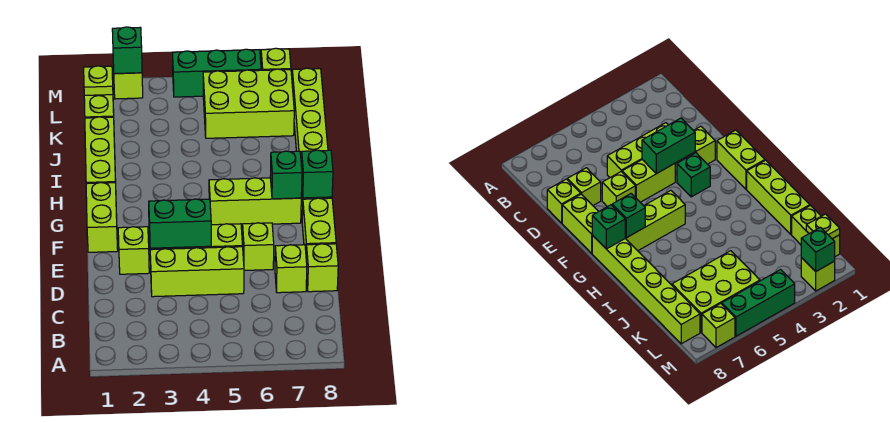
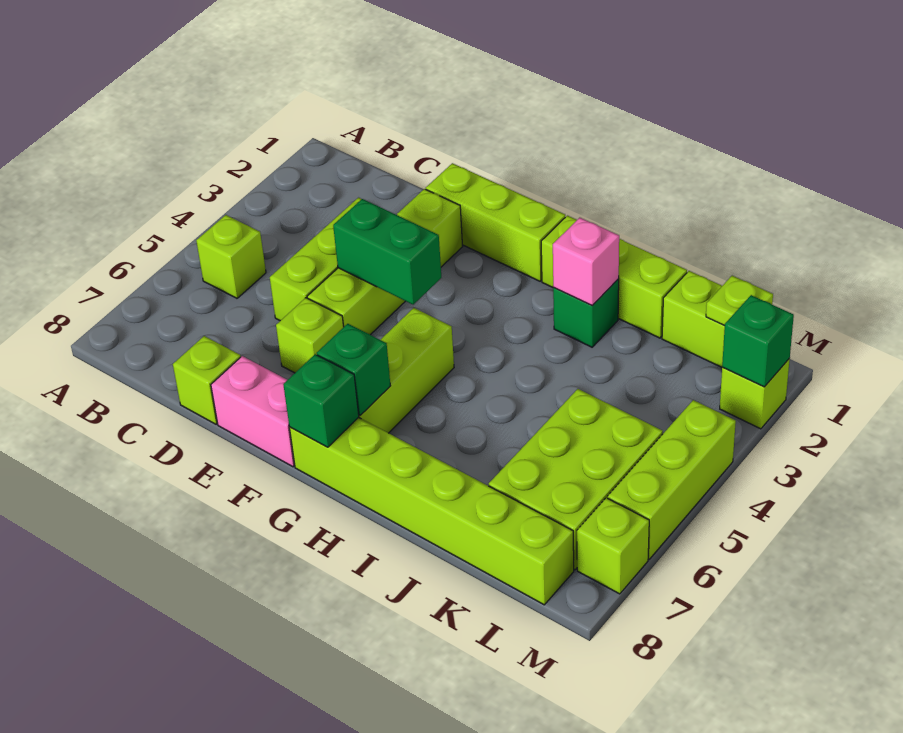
lime brick D7 level 1 -> lime brick B5 level 1
green brick E3:E4 level 2 -> green brick E4:F4 level 2
lime brick E8:F8 level 1 -> pink brick E8:F8 level 1
lime brick F1:G1 level 1 -> lime brick E1:G1 level 1
green brick F3 level 1 -> green brick I2 level 1
none -> pink brick I2 level 2
green brick M4:M6 level 1 -> lime brick M4:M6 level 1

